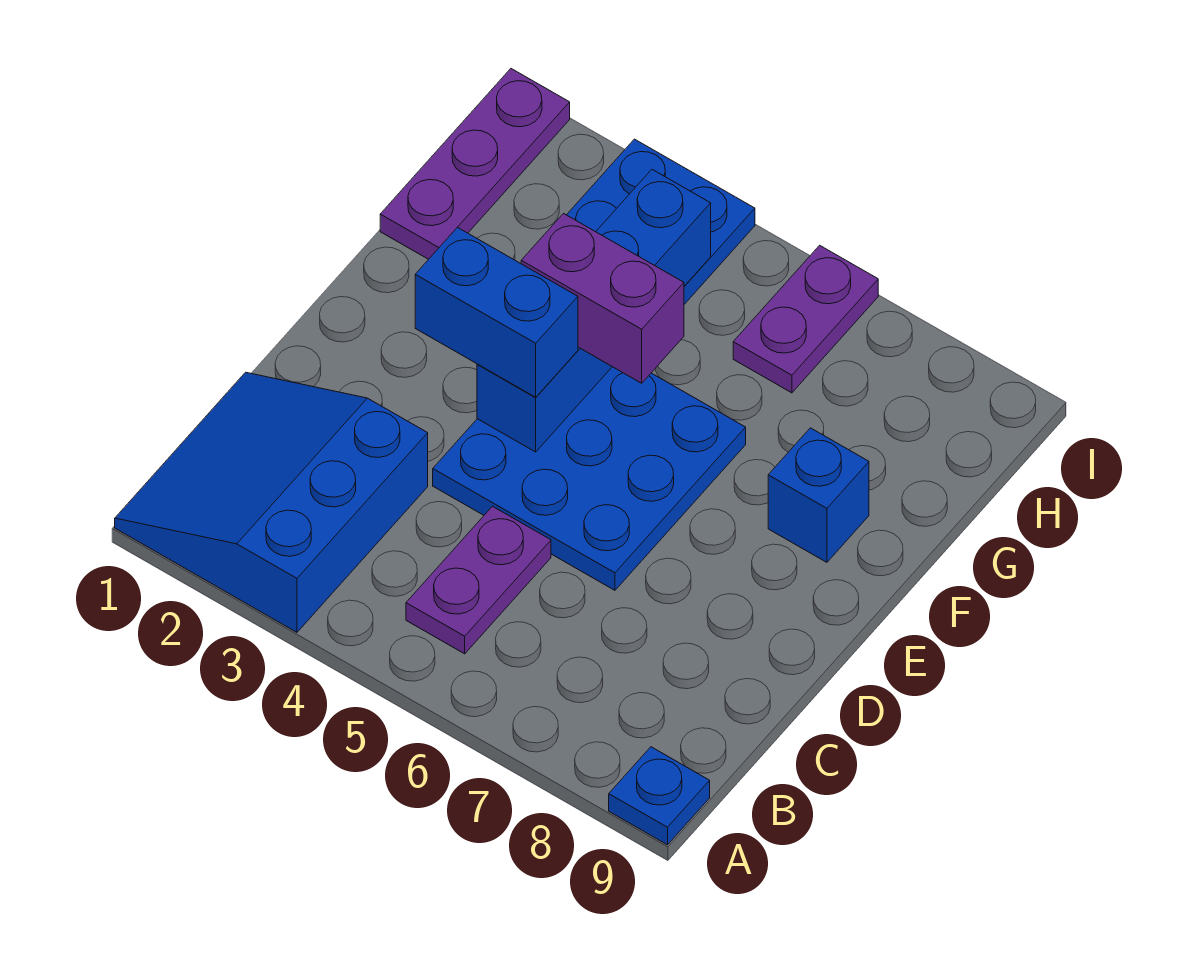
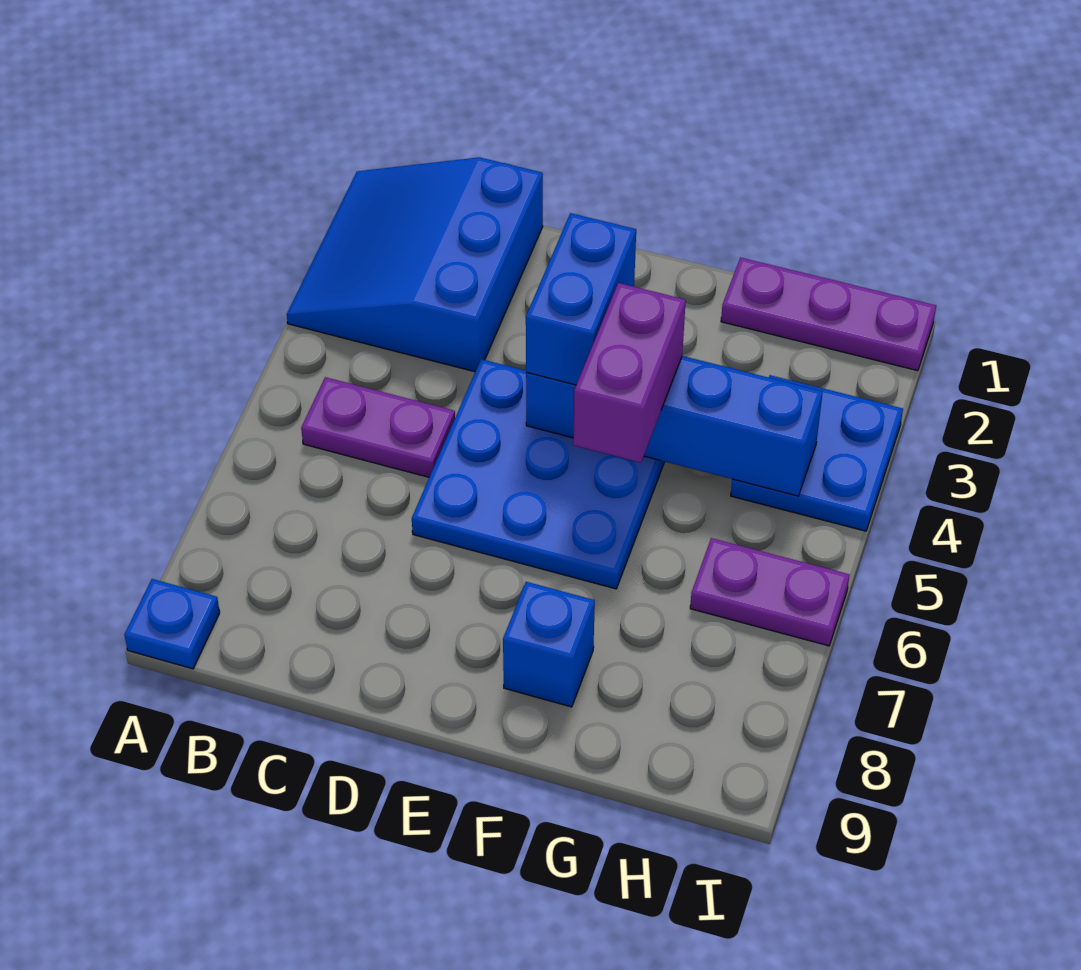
blue slope A1:C3 level 1 top 3 -> blue slope A1:C3 level 1 top C

